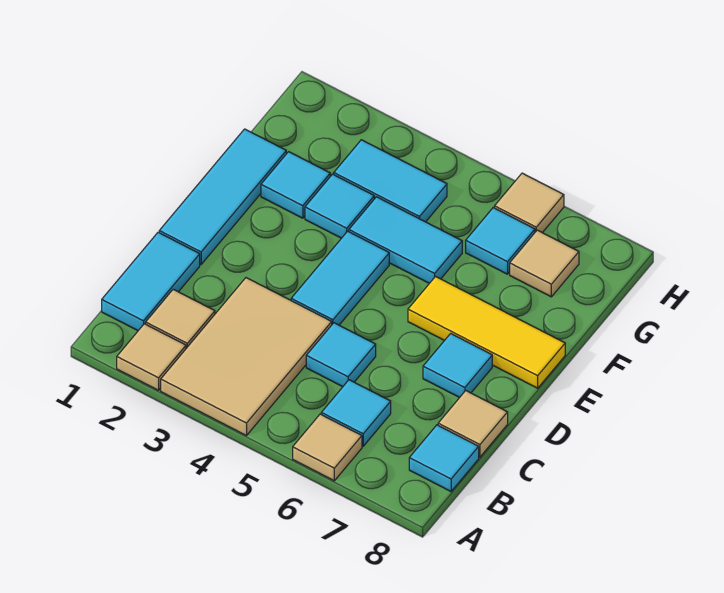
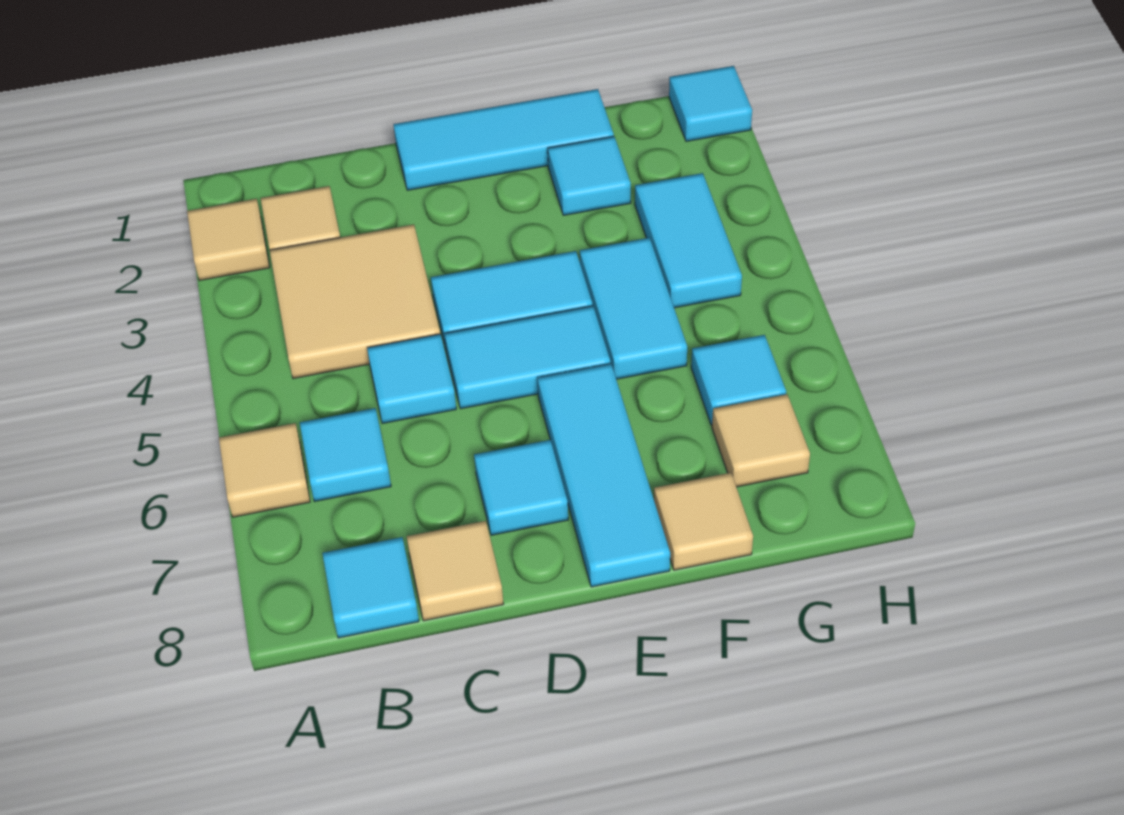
tan tile A3:C4 level 1 -> tan tile B3:C4 level 1
cyan tile B1:C1 level 1 -> cyan tile D5:E5 level 1
yellow tile E6:E8 level 1 -> cyan tile E6:E8 level 1
cyan tile F3 level 1 -> cyan tile H1 level 1
tan tile H6 level 1 -> tan tile F8 level 1

